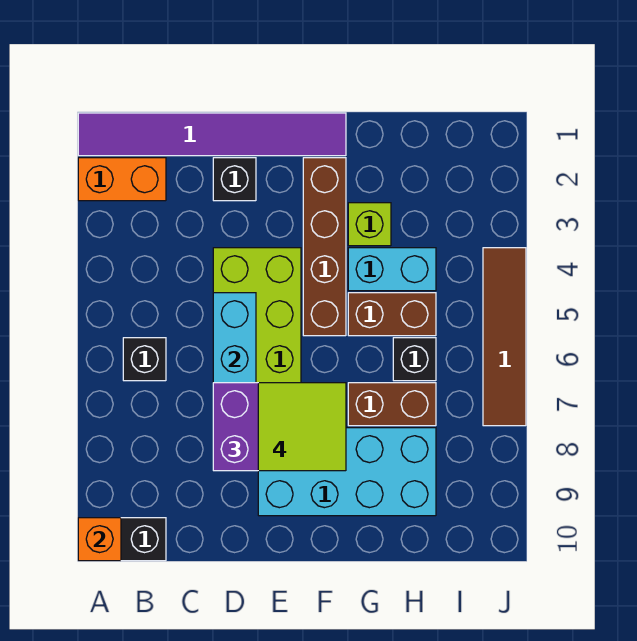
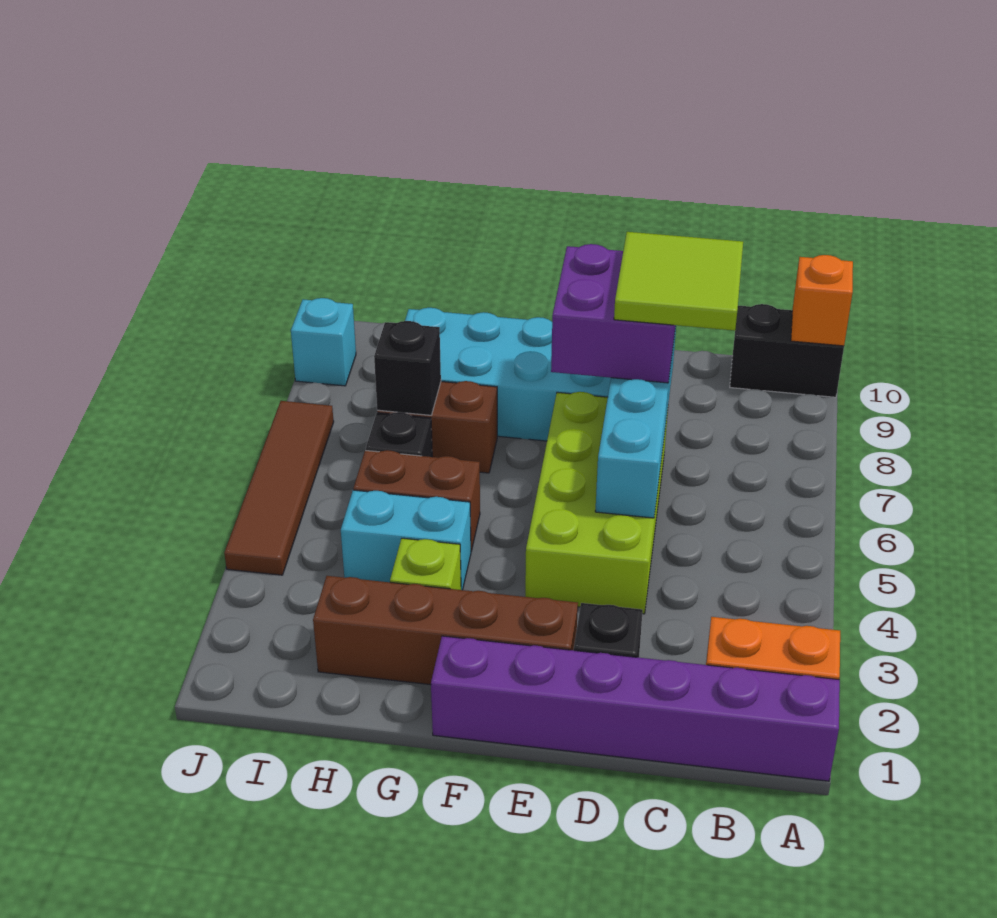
purple tile A1:F1 level 1 -> purple brick A1:F1 level 1
black brick B6 level 1 -> black brick H7 level 2
lime tile E7:F8 level 4 -> lime tile C7:D8 level 4
brown brick F2:F5 level 1 -> brown brick E2:H2 level 1
none -> cyan brick J9 level 1

